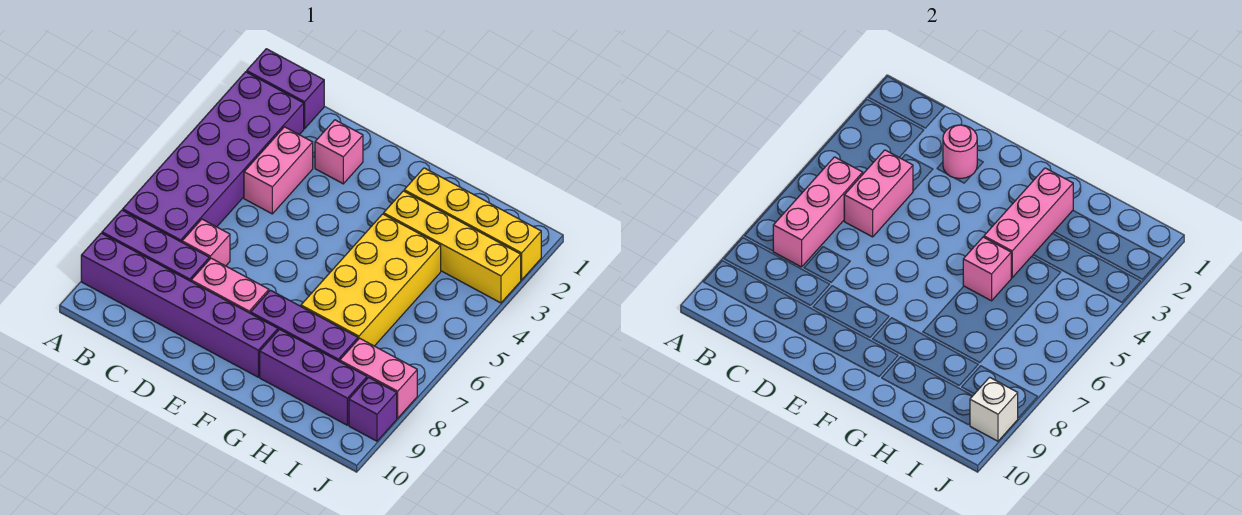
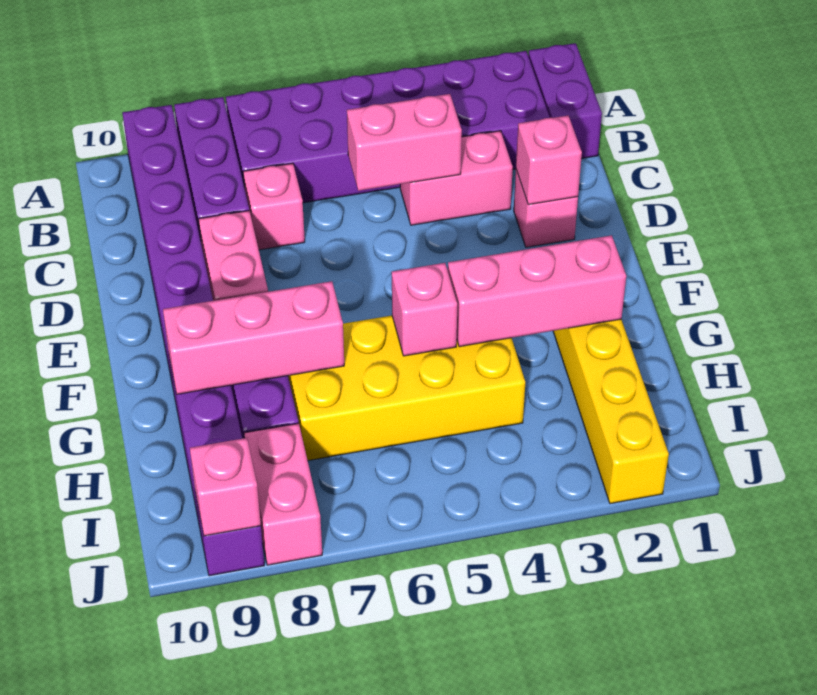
pink brick B5:B7 level 2 -> pink brick G7:G9 level 2
pink round brick D2 level 2 -> pink brick D2 level 2
yellow brick G3:J3 level 1 -> none
white brick J9 level 2 -> pink brick J9 level 2

